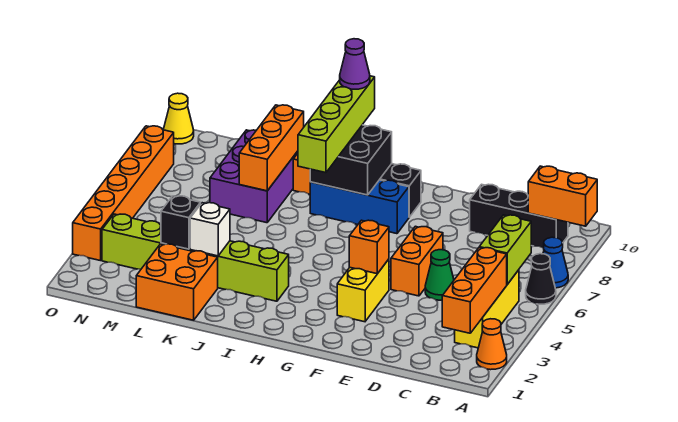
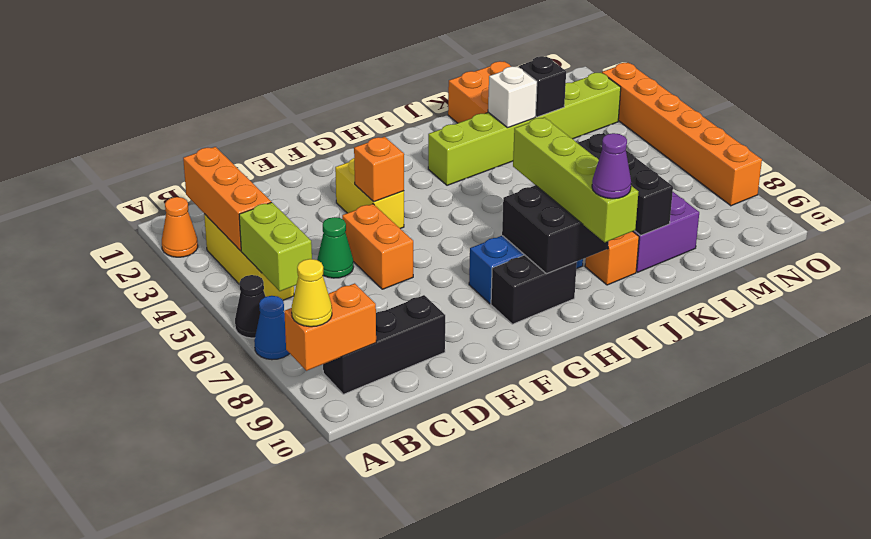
orange brick K7:K9 level 2 -> black brick K7:K9 level 2
yellow cone O10 level 1 -> yellow cone A9 level 3

